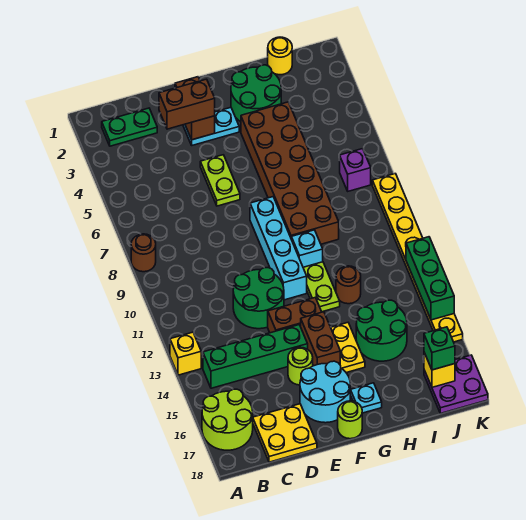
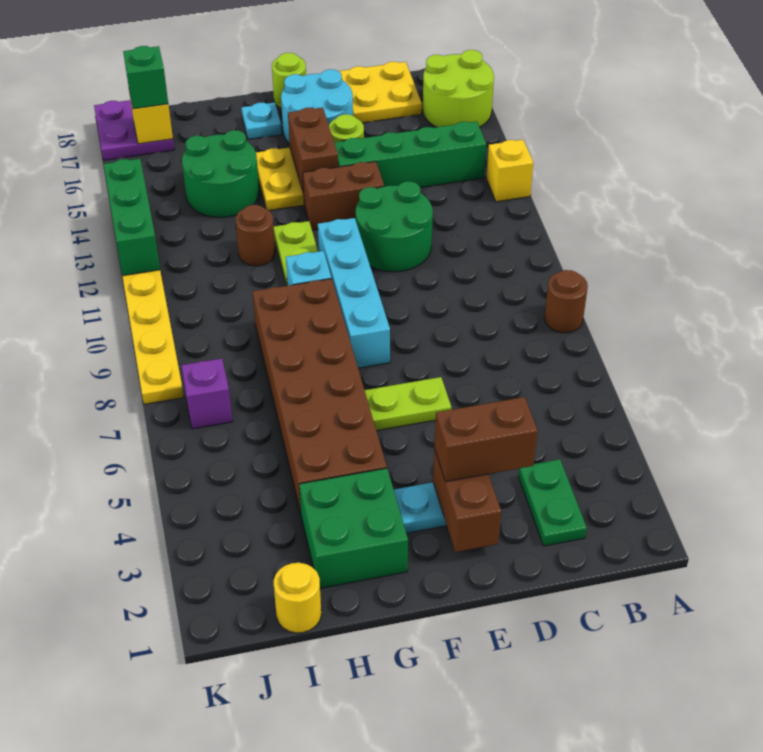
green plate B2:C2 level 1 -> green plate C2:C3 level 1
lime plate E5:E6 level 1 -> lime plate E6:F6 level 1
green round brick G2:H3 level 1 -> green brick G2:H3 level 1

